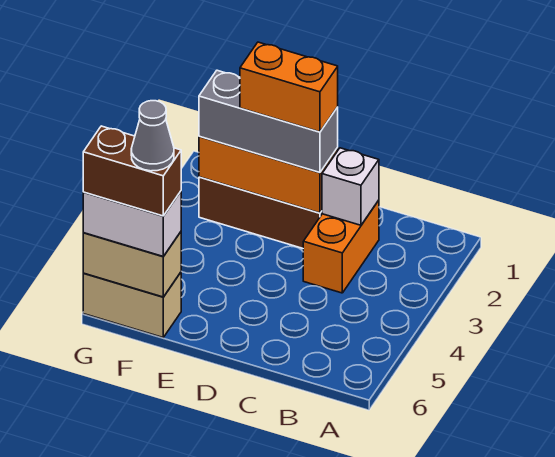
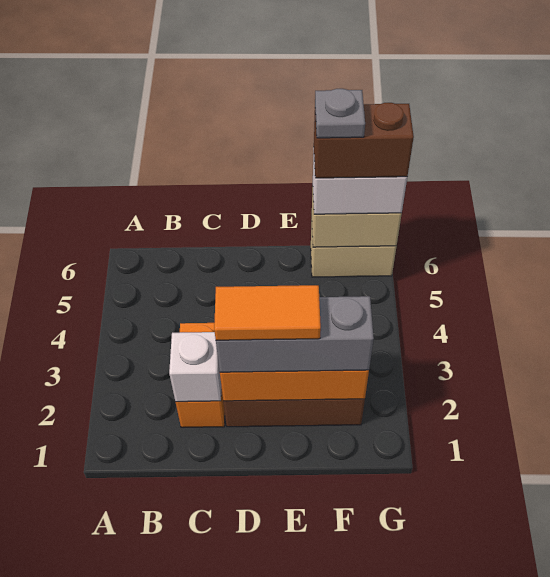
orange brick D2:E2 level 4 -> orange tile D2:E2 level 4
grey cone F6 level 5 -> grey plate F6 level 5

